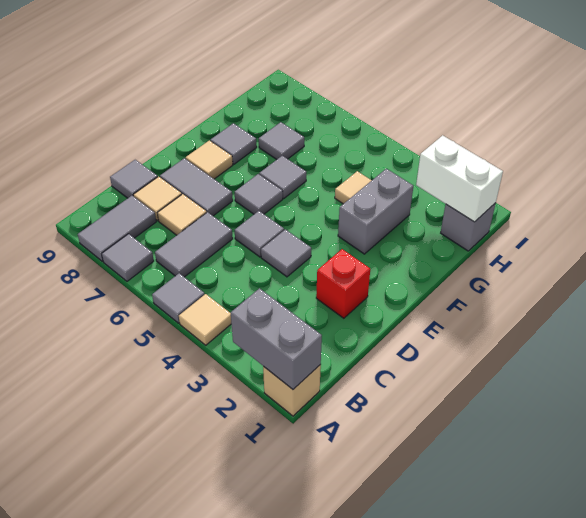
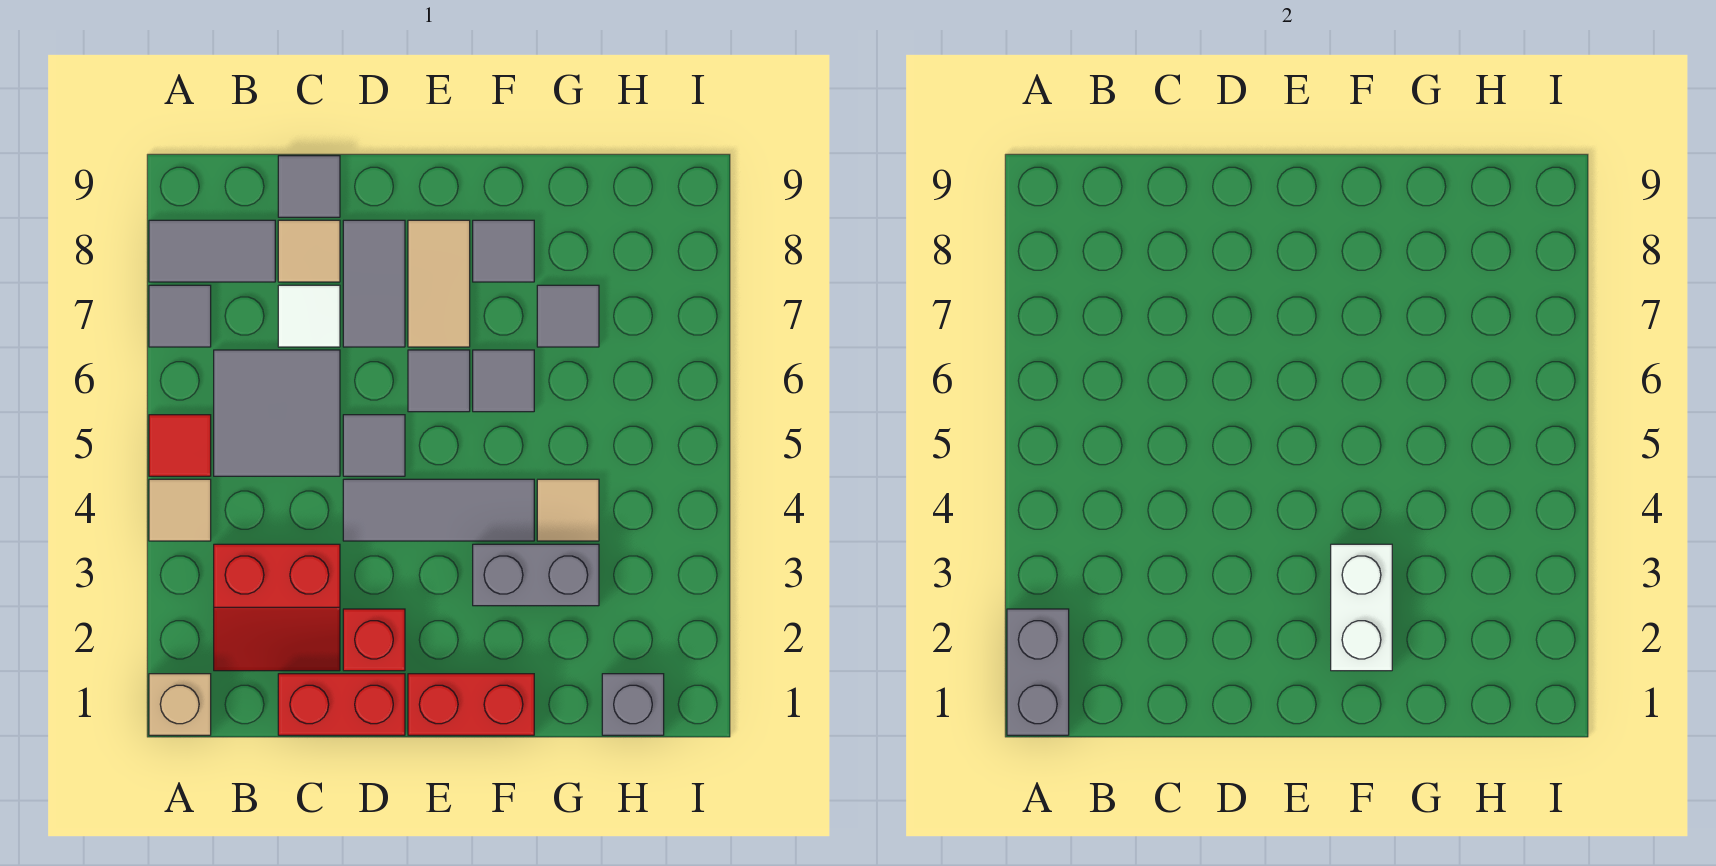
grey tile A5 level 1 -> red tile A5 level 1
none -> red slope B2:C3 level 1 top 3
grey tile B6:C6 level 1 -> grey tile B5:C6 level 1
none -> red brick C1:D1 level 1
tan tile C7 level 1 -> white tile C7 level 1
grey tile D4 level 1 -> grey tile D4:F4 level 1
none -> red brick E1:F1 level 1
tan tile E8 level 1 -> tan tile E7:E8 level 1
white brick H1:H2 level 2 -> white brick F2:F3 level 2

